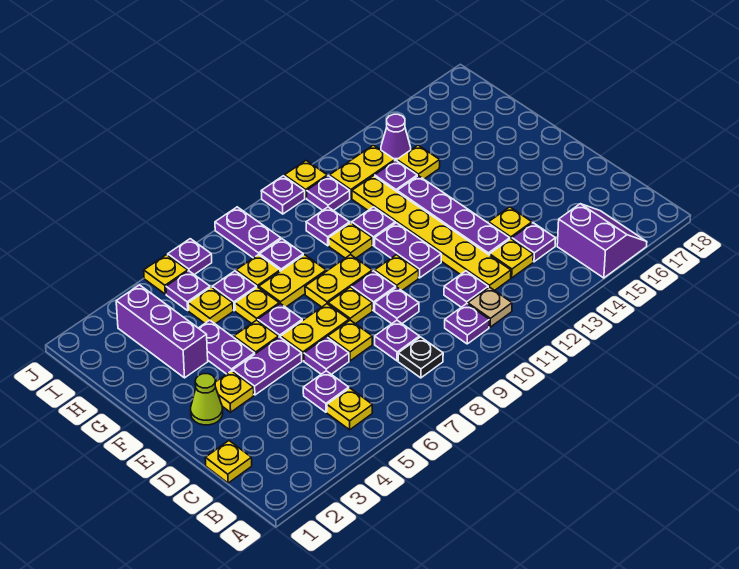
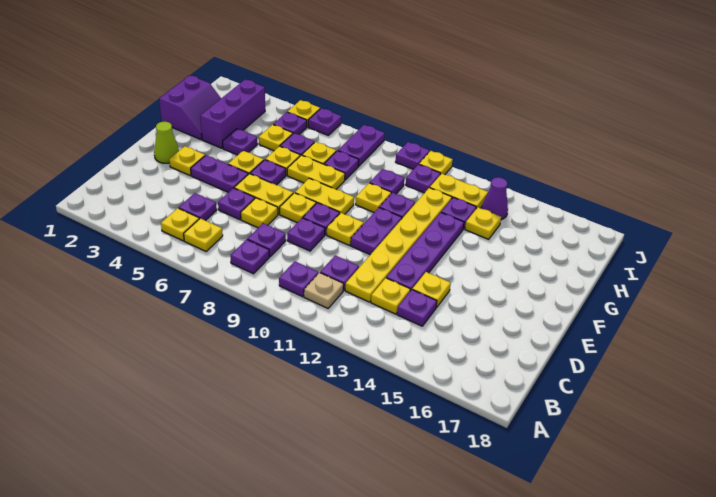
purple slope A15:B16 level 1 top 15 -> purple slope G1:H2 level 1 top 1
black plate B8 level 1 -> purple plate B8 level 1
yellow plate C1 level 1 -> yellow plate B6 level 1
purple plate F4:G4 level 1 -> purple plate G4 level 1

